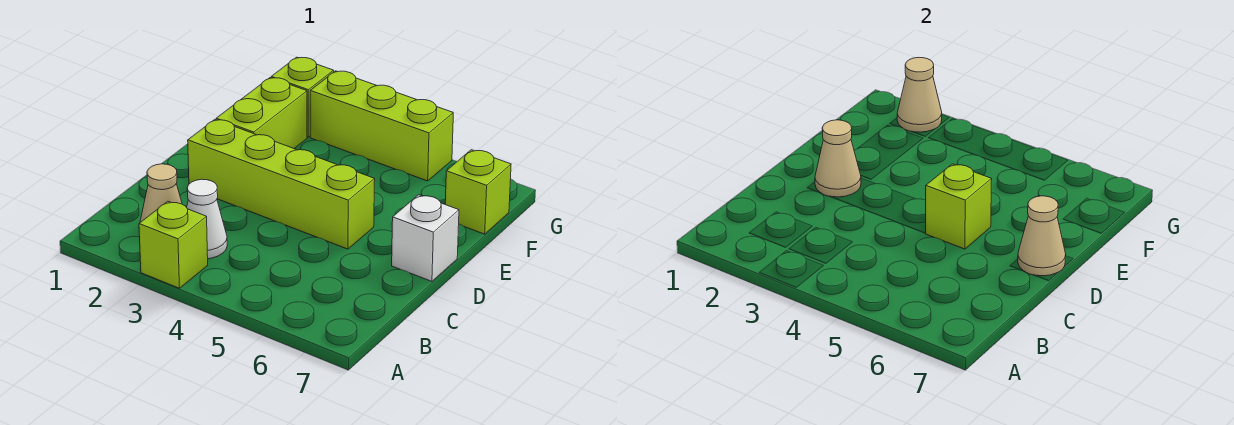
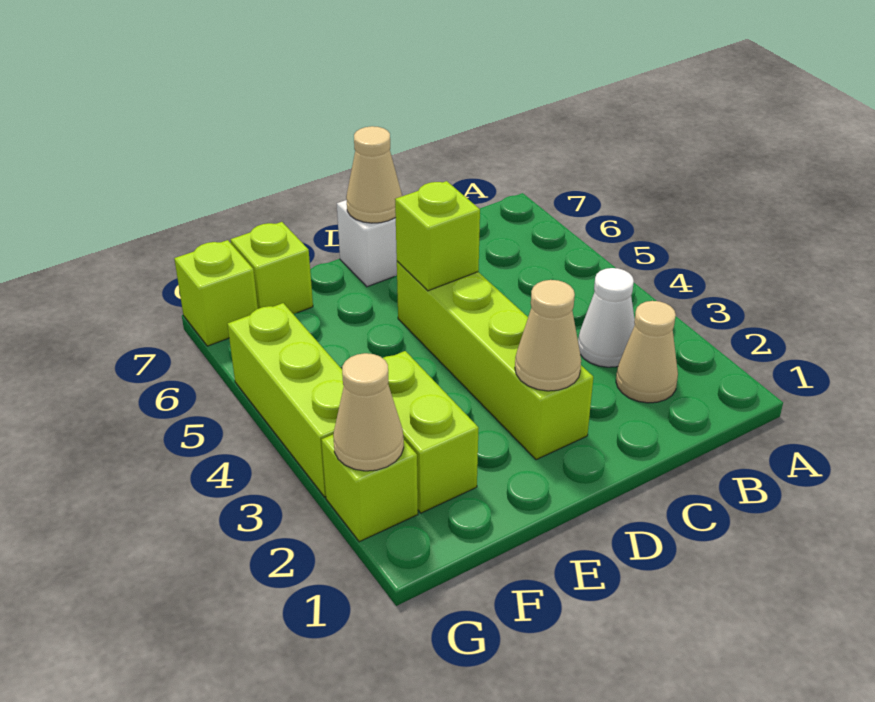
lime brick A3 level 1 -> lime brick G7 level 1
lime brick E2:F2 level 1 -> lime brick F2:F3 level 1

